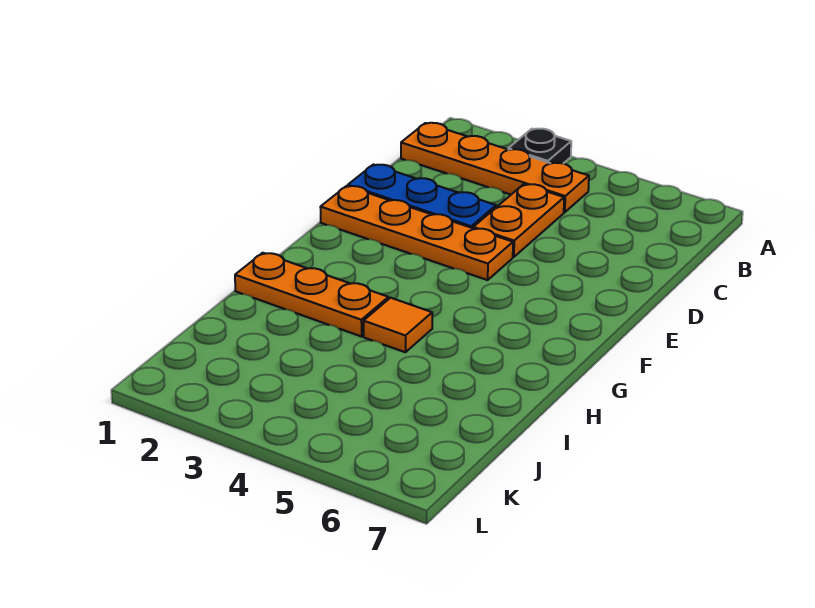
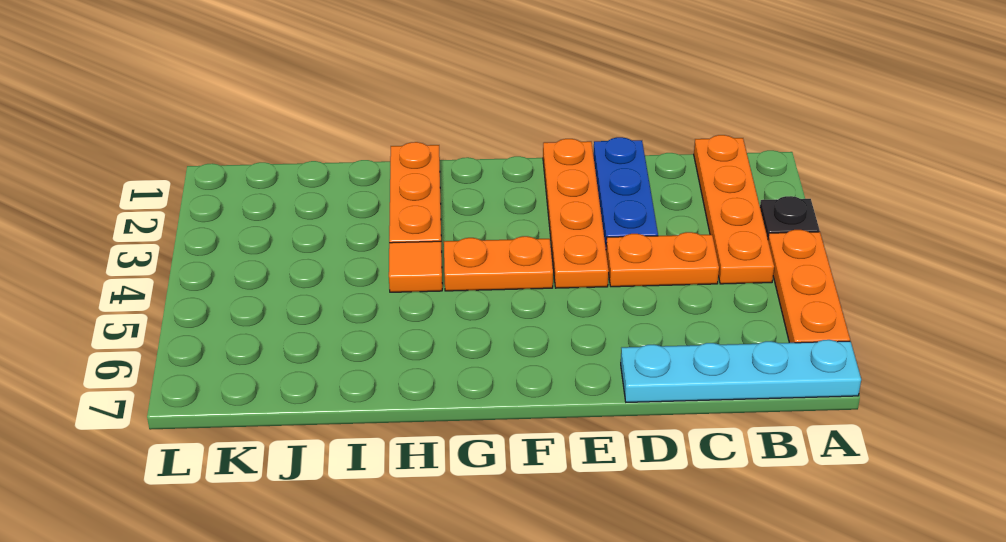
none -> orange plate A4:A6 level 1
none -> cyan plate A7:D7 level 1
none -> orange plate F4:G4 level 1

